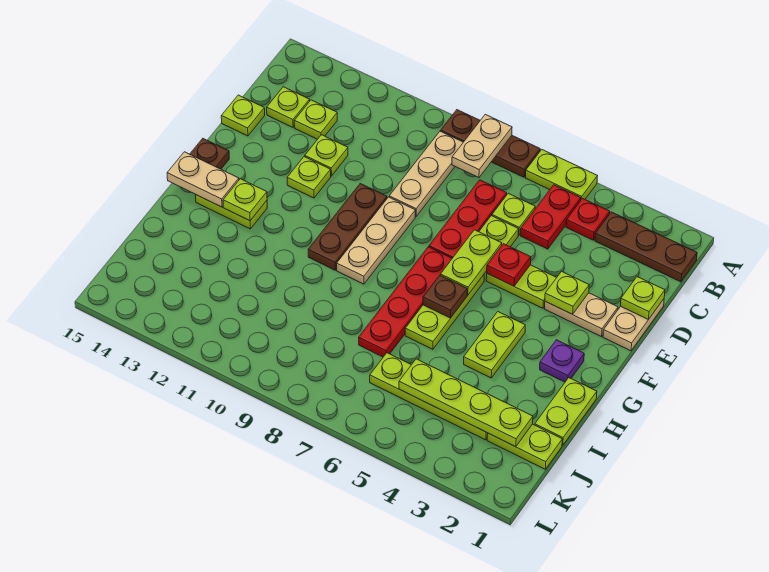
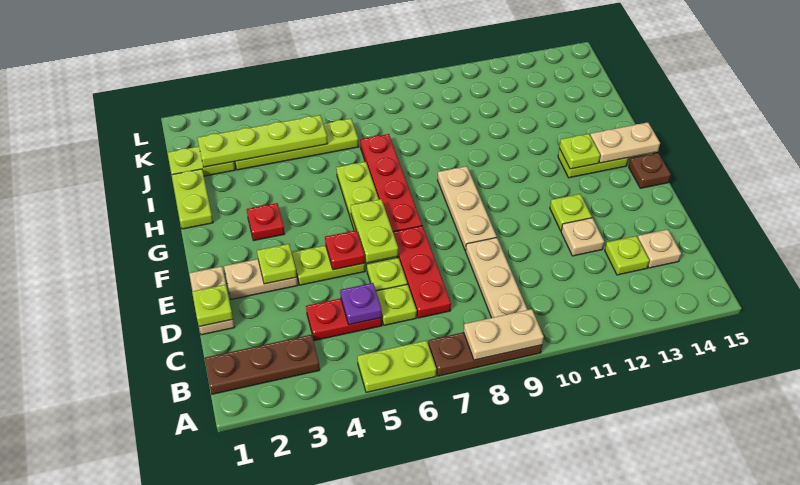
tan plate A8:B8 level 2 -> tan plate A8:A9 level 2
red plate B4 level 1 -> red plate G3 level 1
red plate B5:C5 level 1 -> red plate C4:C5 level 1
lime plate C14 level 1 -> tan plate C14 level 1
lime plate D12 level 1 -> tan plate D12 level 1
lime plate D15 level 1 -> none
brown plate E10:G10 level 1 -> none
purple plate G2 level 1 -> purple plate C5 level 2
lime plate G4:H4 level 1 -> none
brown plate G6 level 2 -> none

